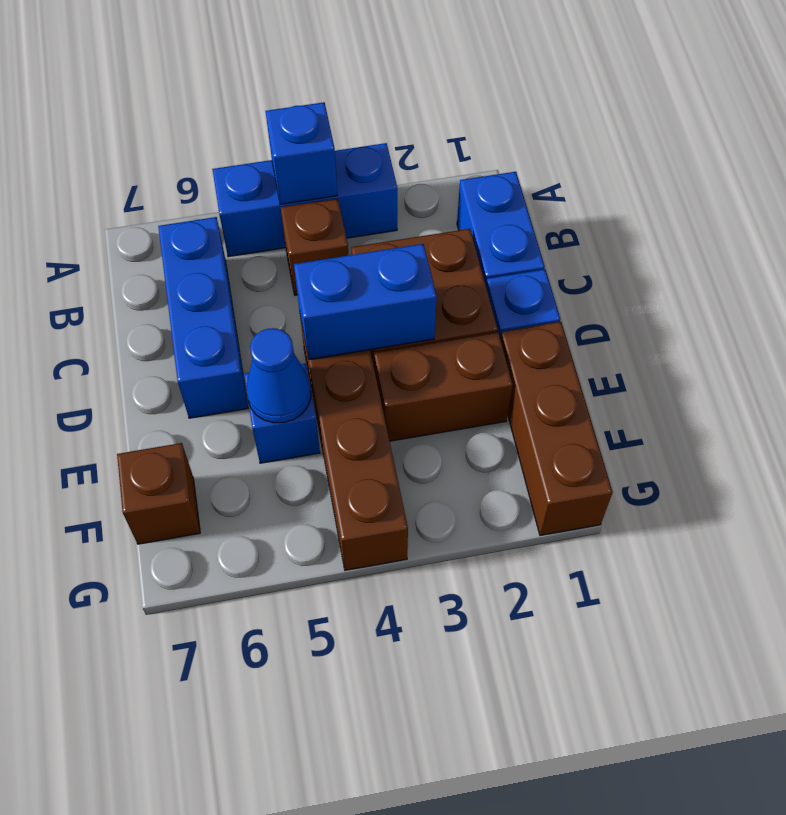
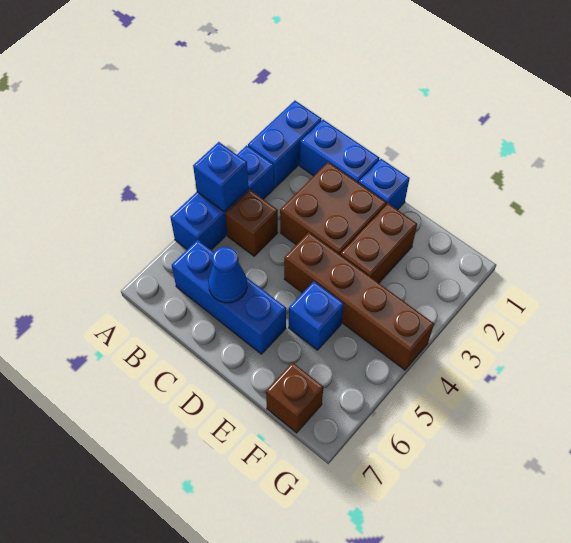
blue brick D3:D4 level 2 -> blue brick A1:A2 level 1
brown brick E1:G1 level 1 -> none
blue cone E5 level 2 -> blue cone C6 level 2

